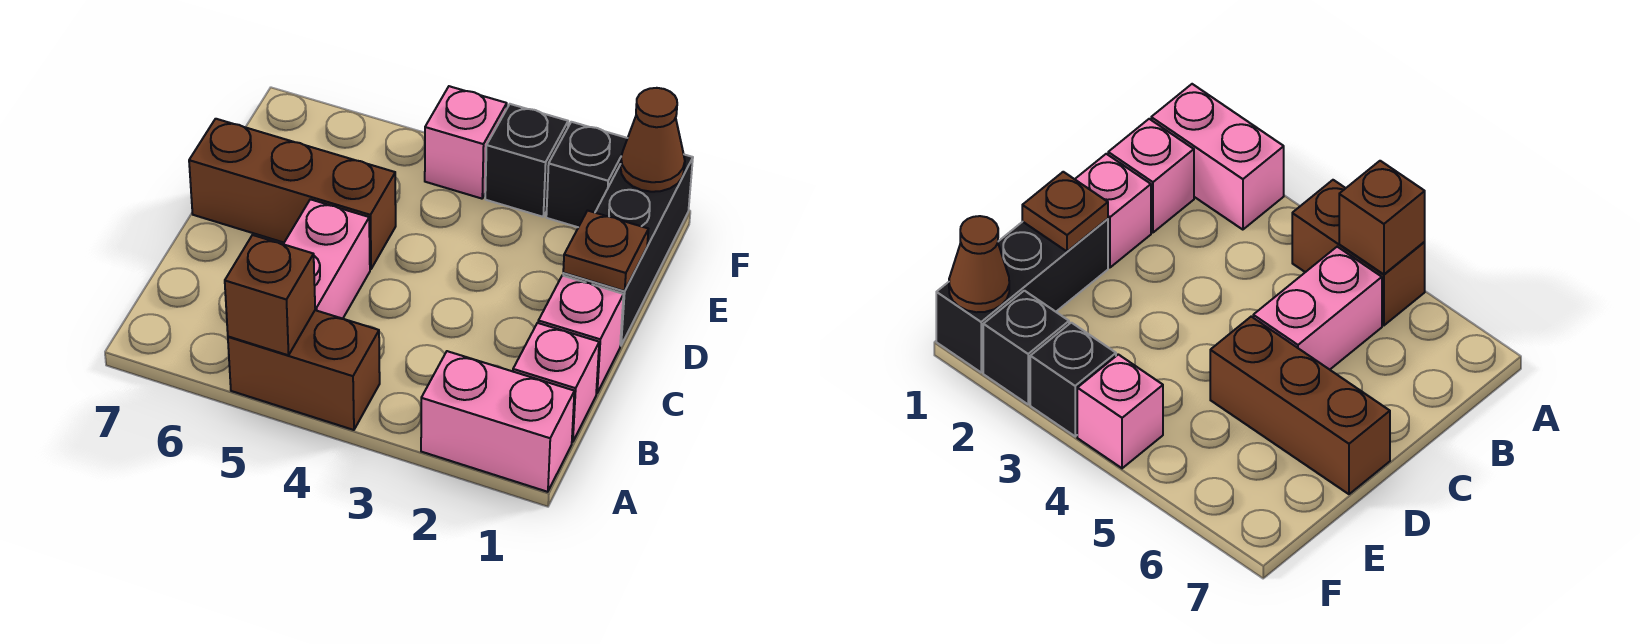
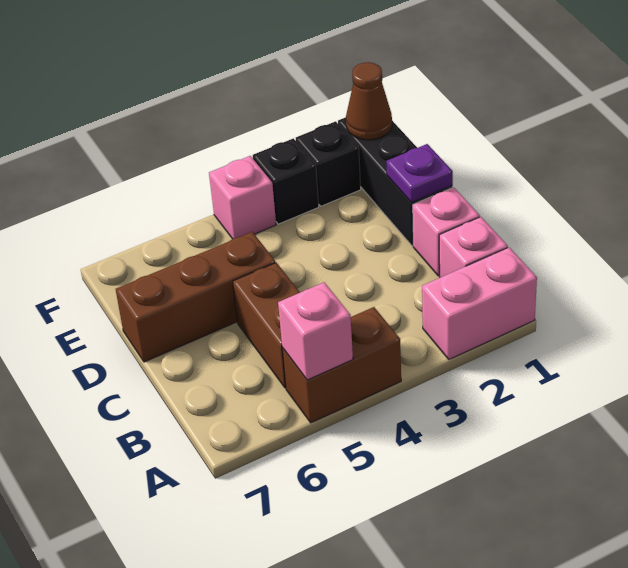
brown brick A5 level 2 -> pink brick A5 level 2
pink brick B5:C5 level 1 -> brown brick B5:C5 level 1
brown plate D1 level 2 -> purple plate D1 level 2

